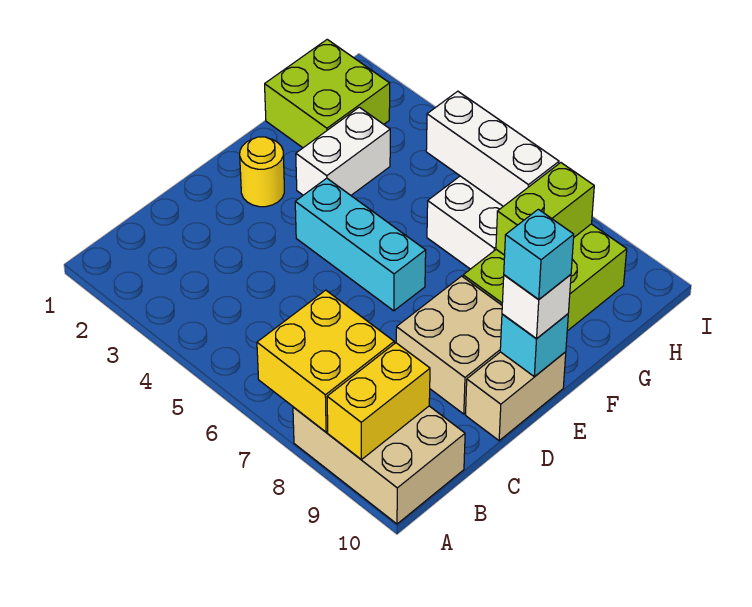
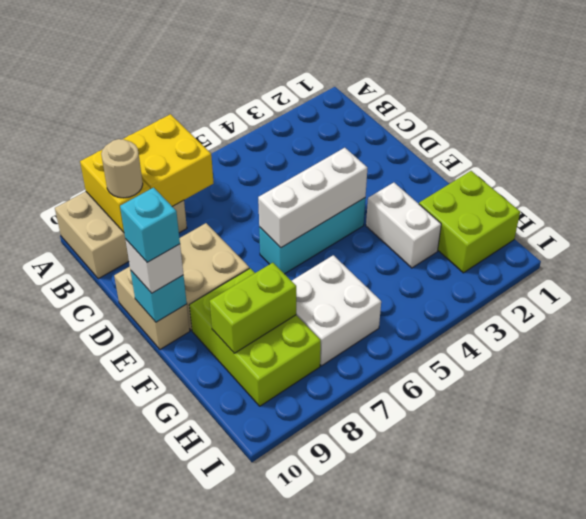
none -> tan round brick B9 level 3
yellow round brick E2 level 1 -> none
lime brick G8:H8 level 2 -> lime brick G8:G9 level 2
white brick H5:H7 level 2 -> white brick E4:E6 level 2

